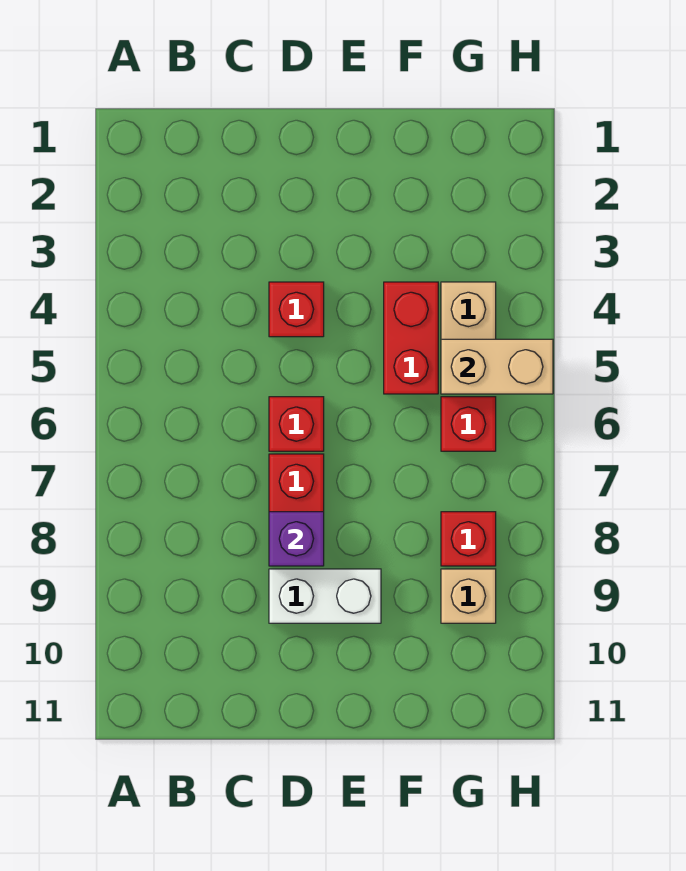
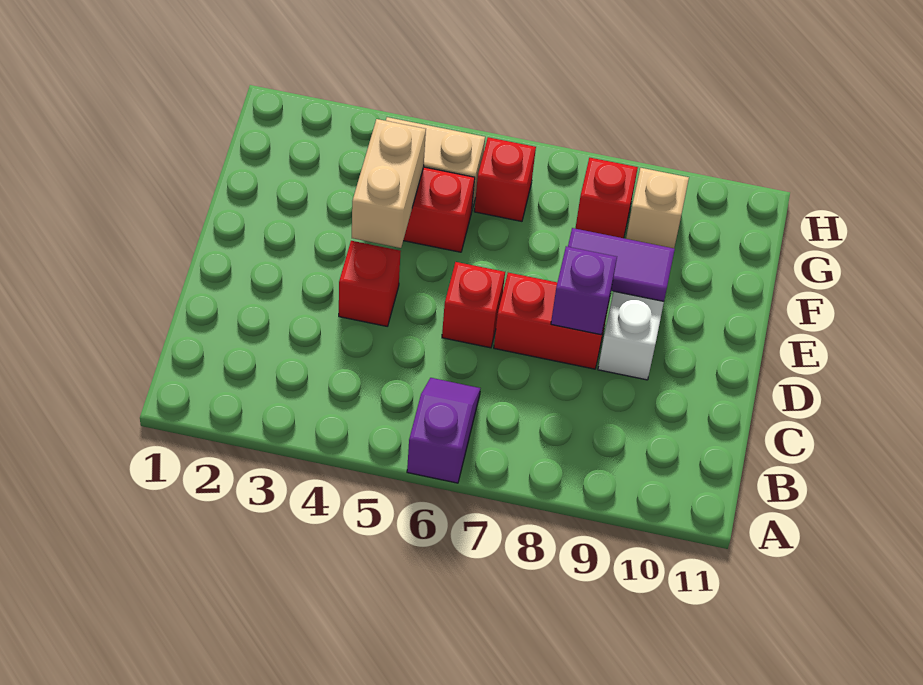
none -> purple slope A6:B6 level 1 top A
none -> purple tile E8:E9 level 2
tan brick G5:H5 level 2 -> tan brick E4:F4 level 2

